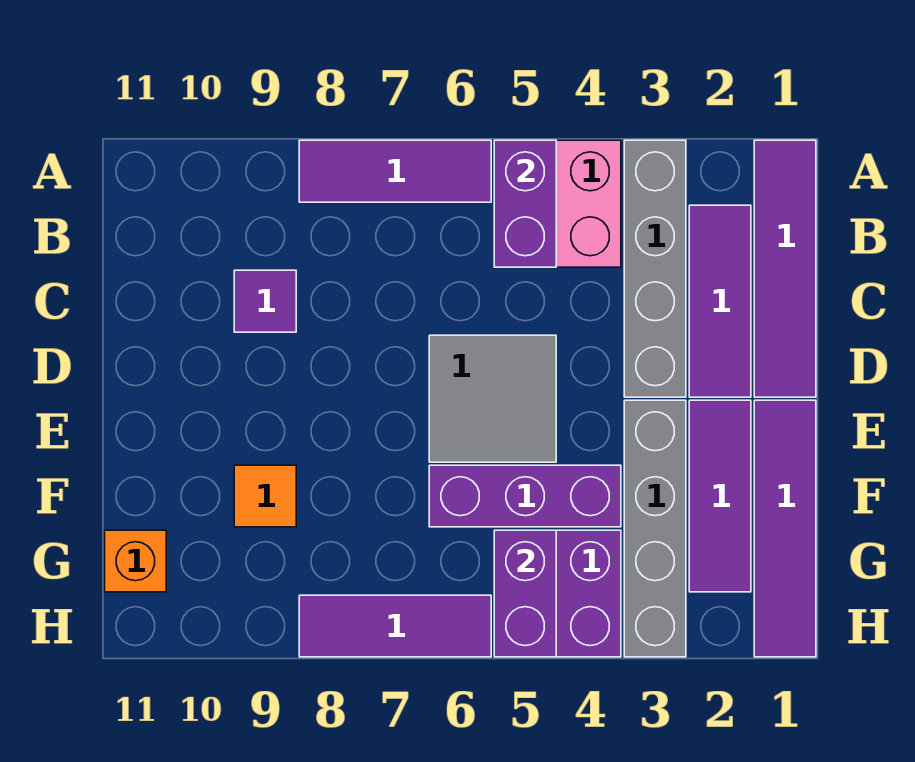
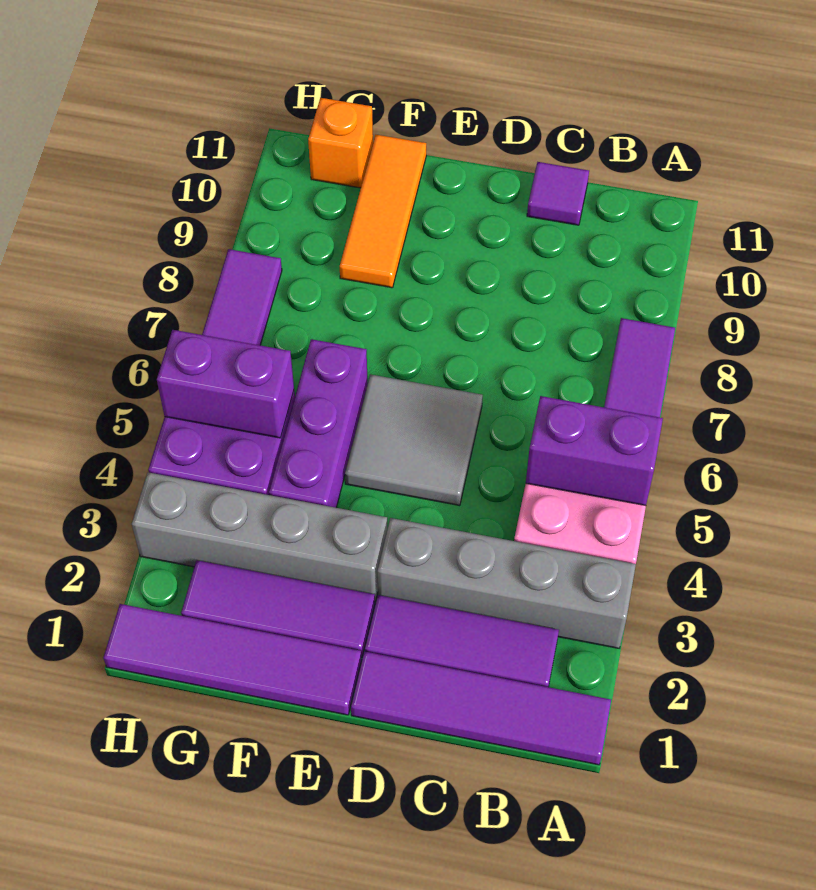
purple tile C9 level 1 -> purple tile C11 level 1
orange tile F9 level 1 -> orange tile F9:F11 level 1

